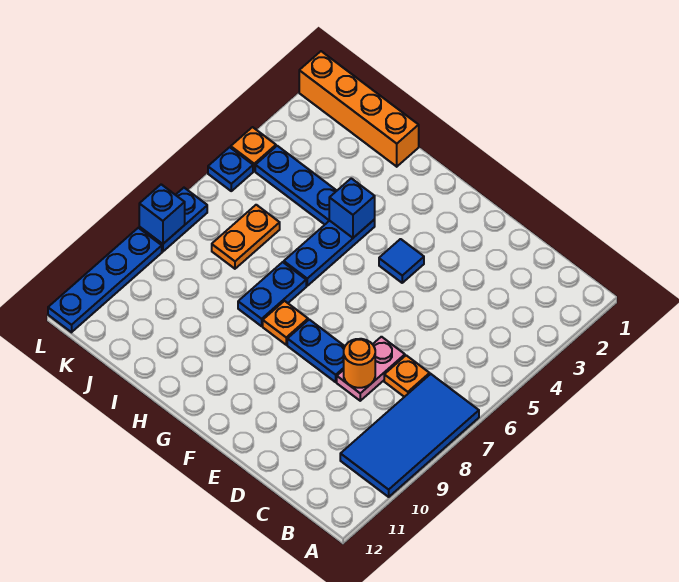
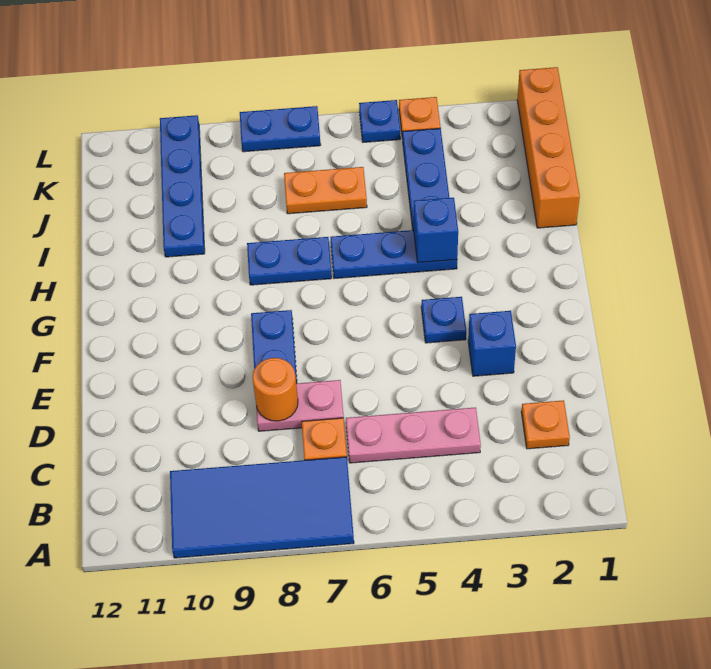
none -> pink plate C4:C6 level 1
blue tile F4 level 1 -> blue plate F4 level 1
orange plate G8 level 1 -> orange plate C2 level 1
blue brick L8 level 2 -> blue brick E3 level 1
blue plate L9:L12 level 1 -> blue plate I10:L10 level 1

